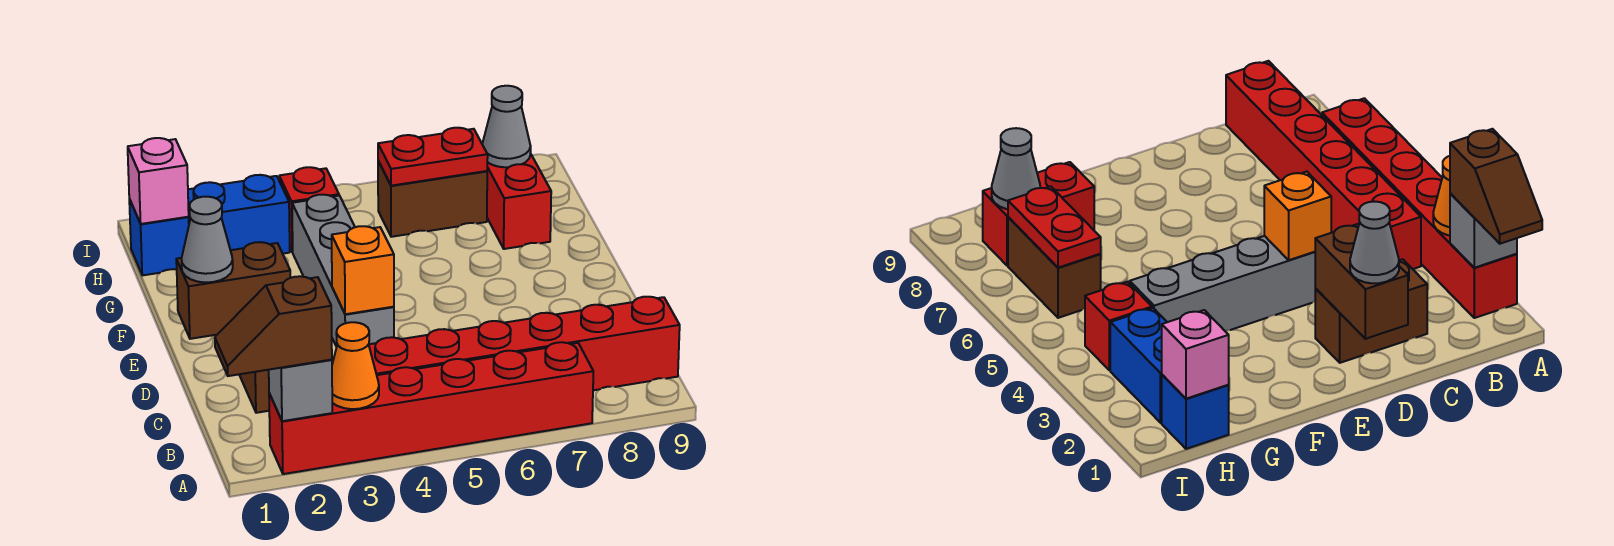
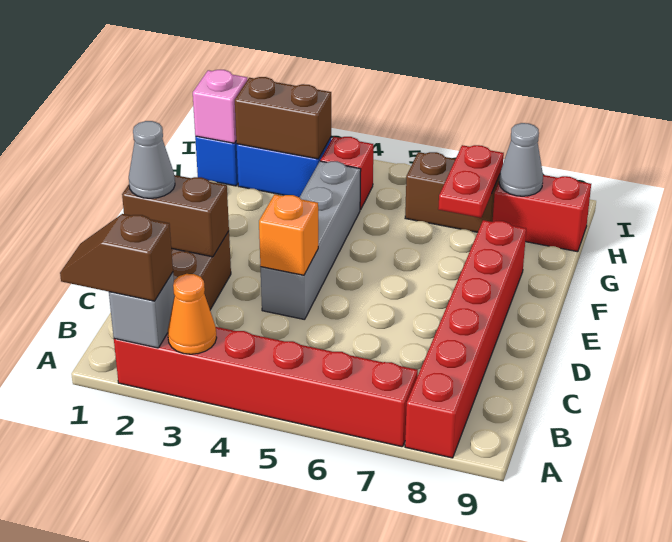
red brick B4:B9 level 1 -> red brick A8:F8 level 1
red brick G8:H8 level 1 -> red brick H8:H9 level 1
none -> brown brick H2:H3 level 2
red plate H6:H7 level 2 -> red plate G7:H7 level 2

